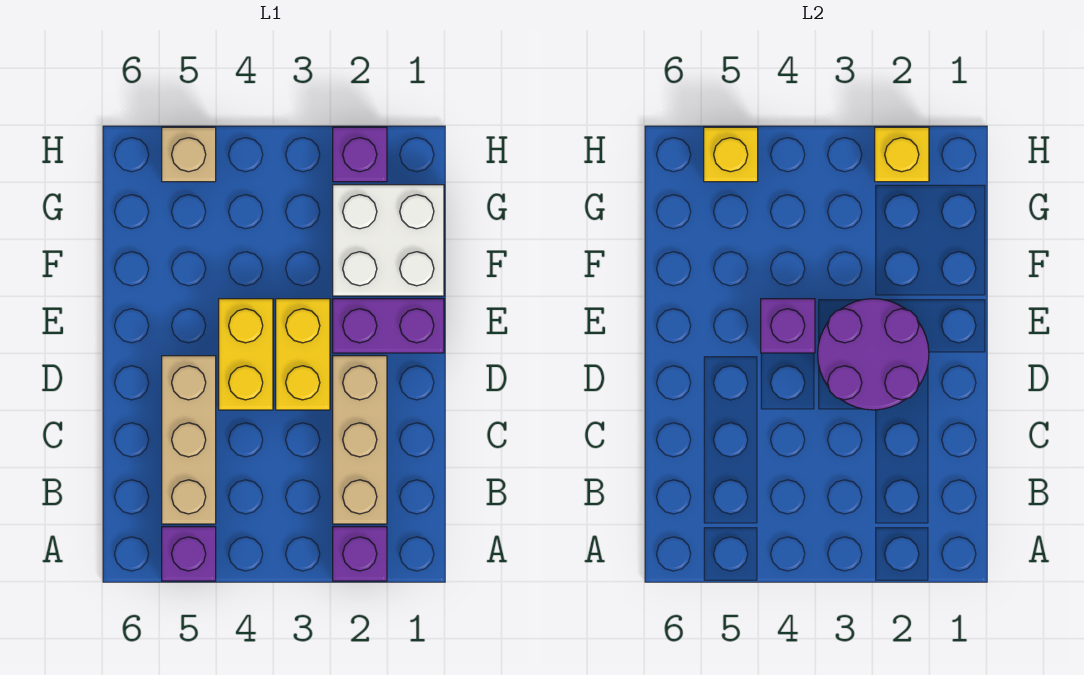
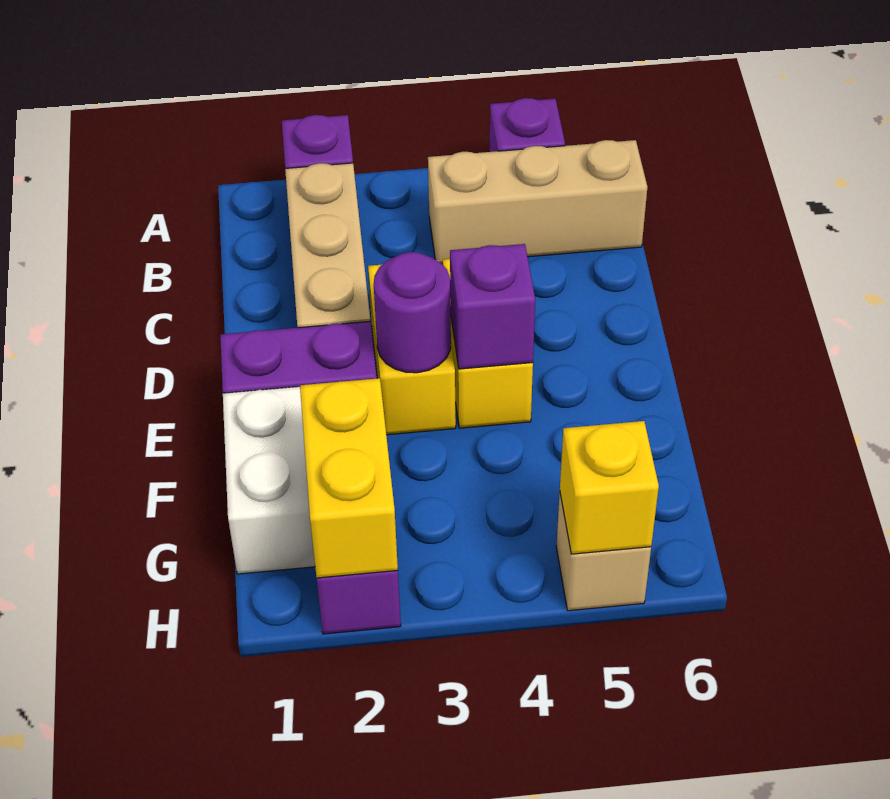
tan brick B5:D5 level 1 -> tan brick B4:B6 level 1
purple round brick D2:E3 level 2 -> purple round brick E3 level 2
yellow brick H2 level 2 -> yellow brick G2:H2 level 2

